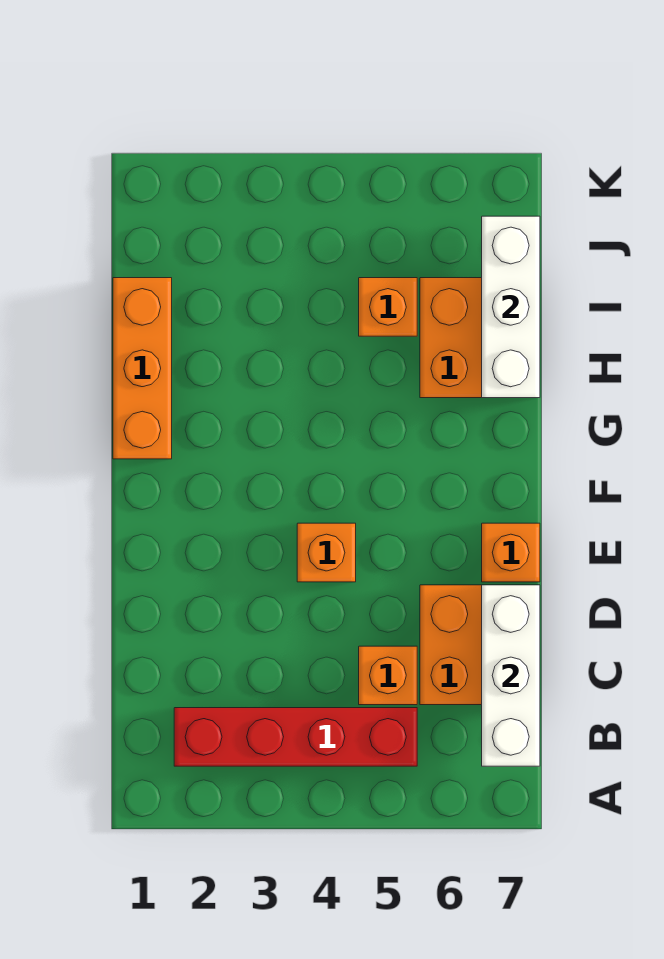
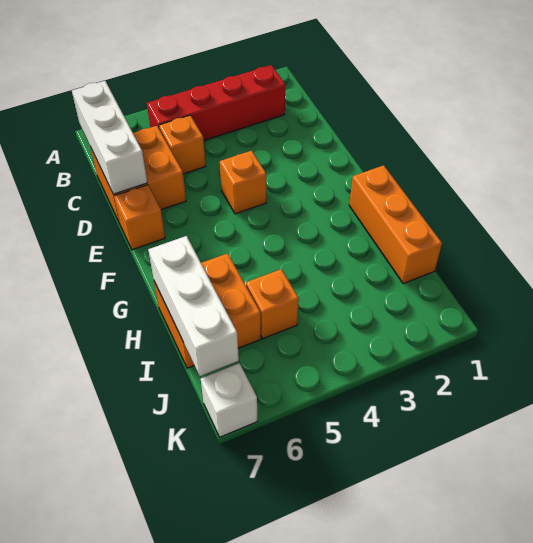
none -> white brick K7 level 1

